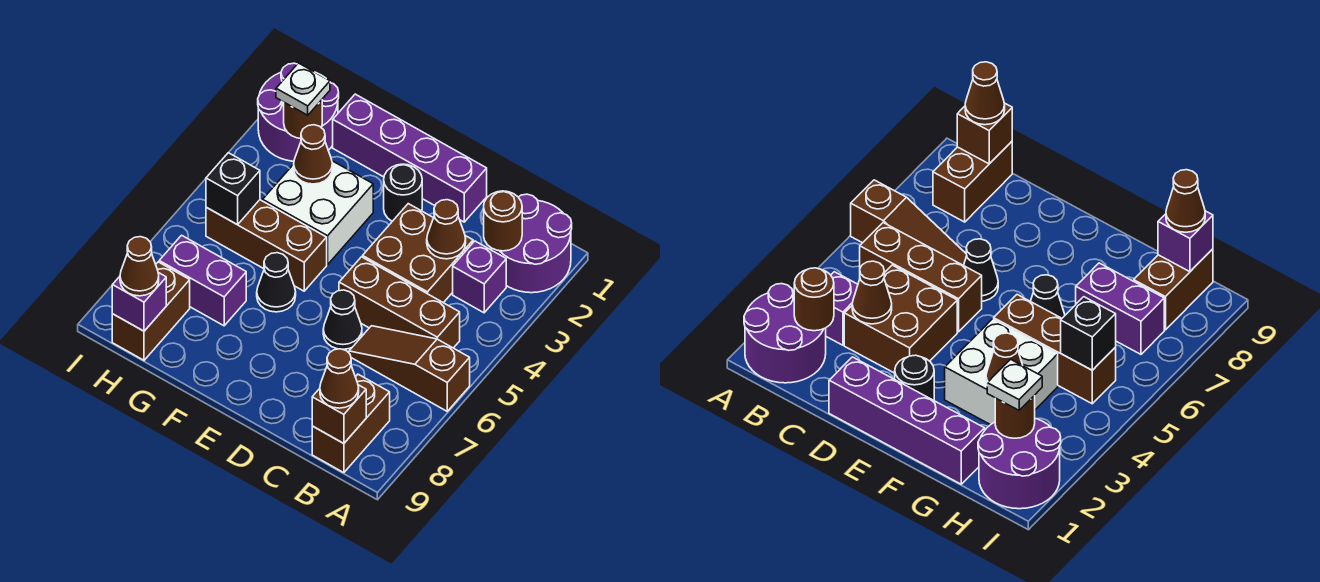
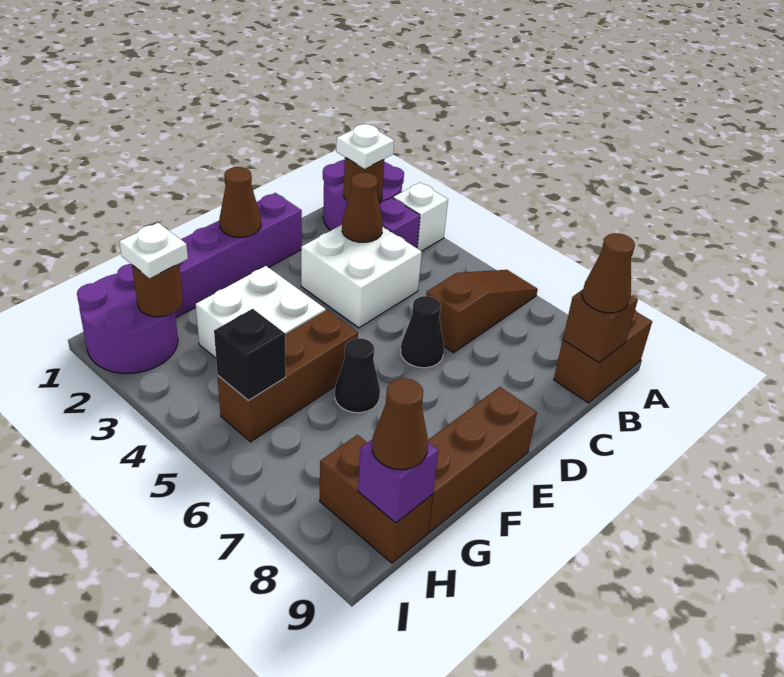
none -> white brick A3 level 1
brown slope A6:C6 level 1 top A -> brown slope A6:C6 level 1 top C
none -> white plate B2 level 3
brown brick B5:D5 level 1 -> brown brick E9:G9 level 1
brown brick B8:B9 level 1 -> brown brick A9:B9 level 1
brown brick C3:D4 level 1 -> white brick C3:D4 level 1
black round brick E2 level 1 -> none
brown cone G3 level 2 -> brown cone E1 level 2
purple brick G7:H7 level 1 -> none

